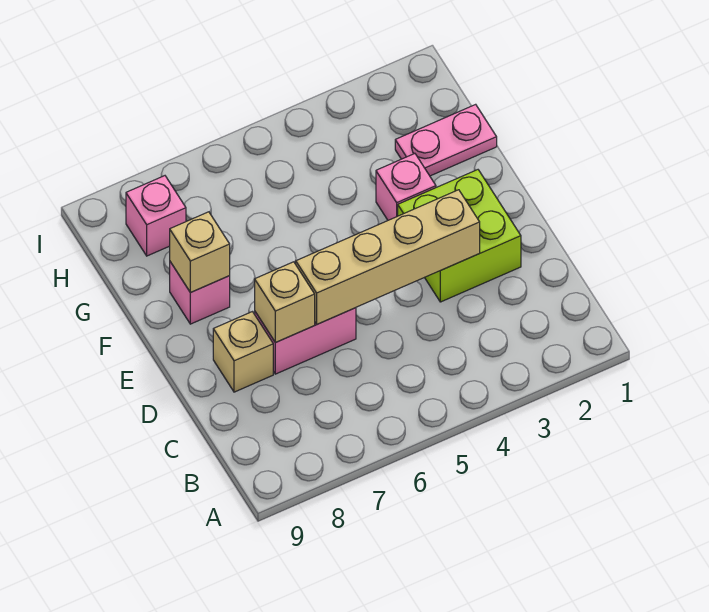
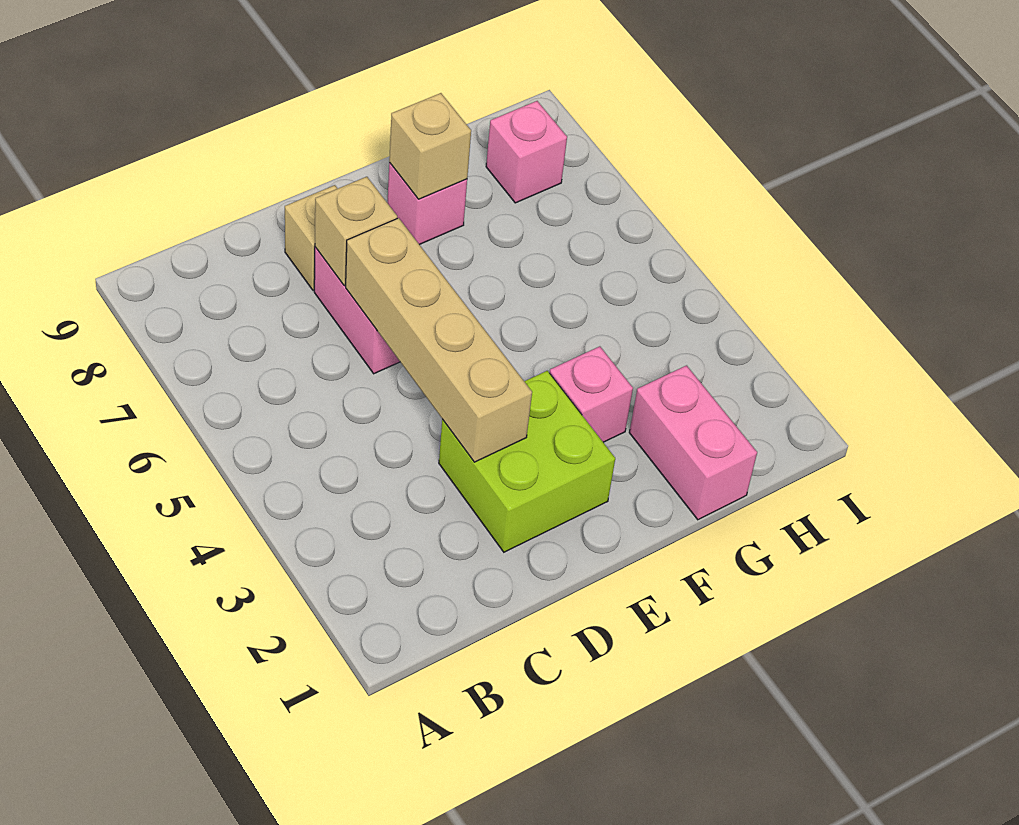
pink plate G1:G2 level 1 -> pink brick G1:G2 level 1

